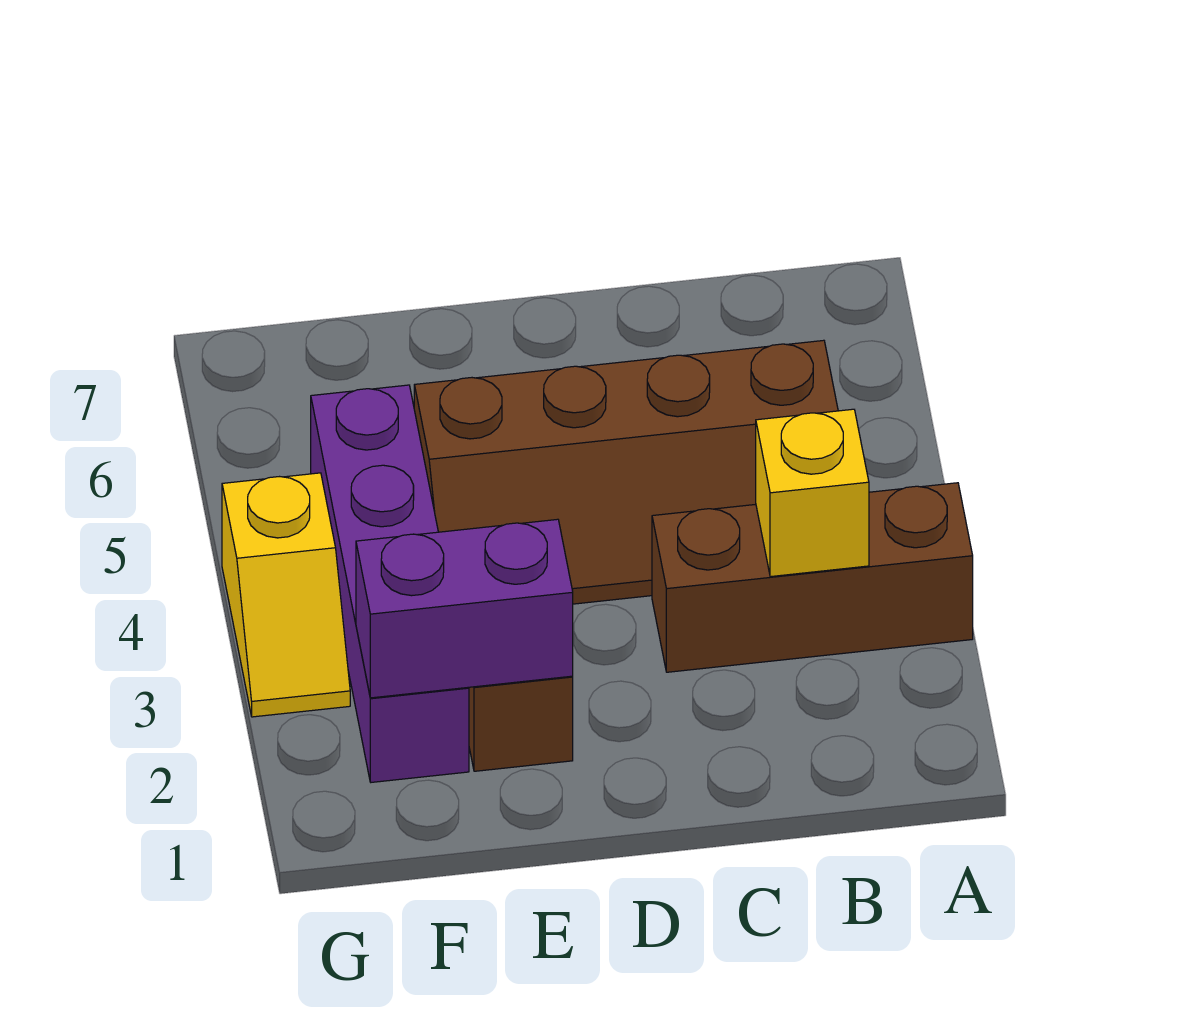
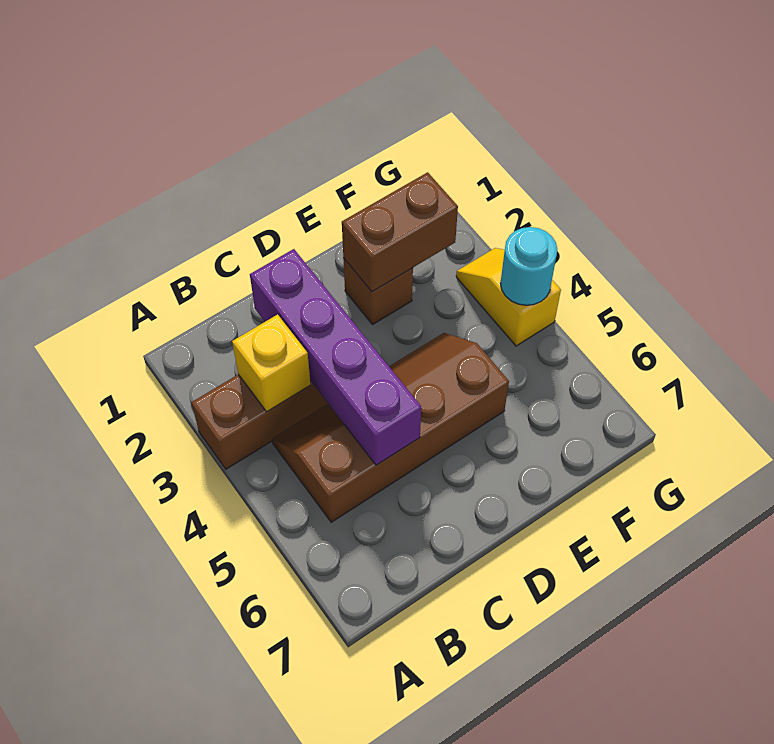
purple brick E2:F2 level 2 -> brown brick E2:F2 level 2
purple brick F2:F5 level 1 -> purple brick C2:C5 level 2
none -> cyan round brick G4 level 2

